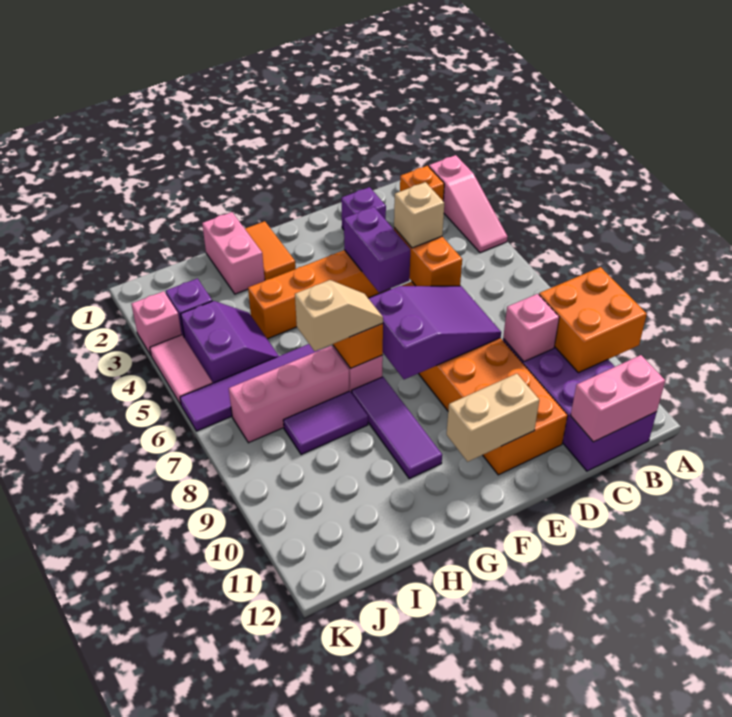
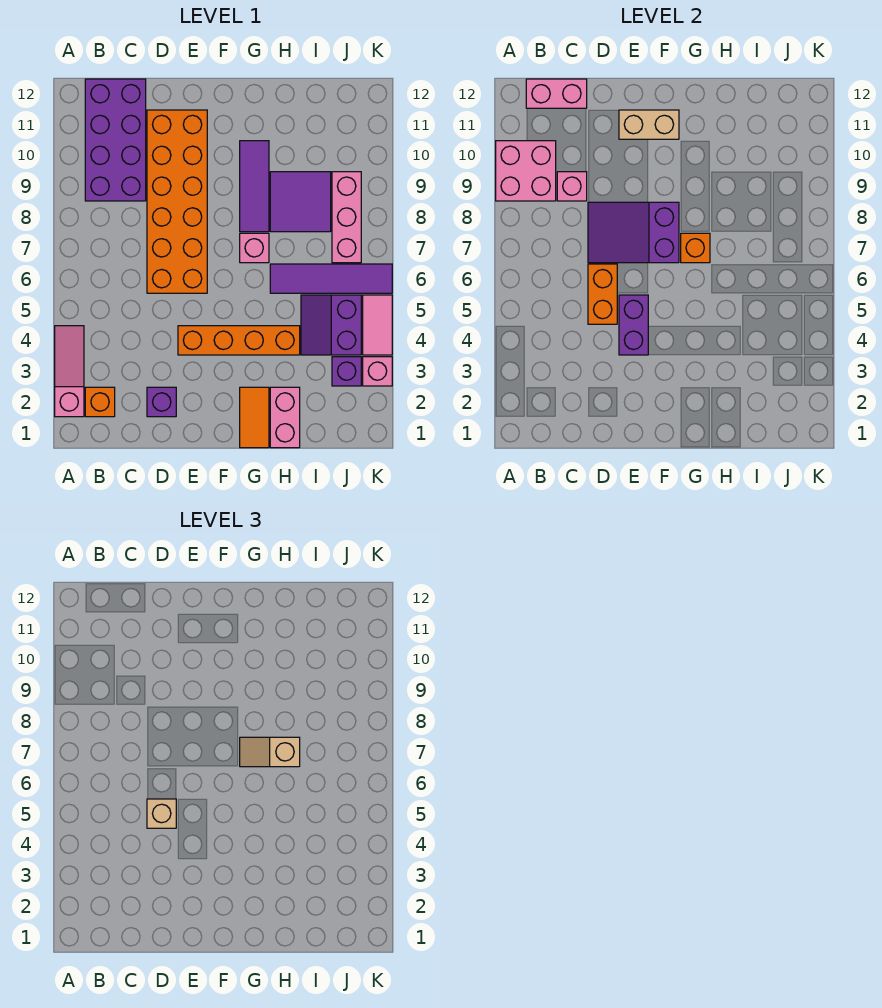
orange brick A9:B10 level 2 -> pink brick A9:B10 level 2
pink brick H7:J7 level 1 -> pink brick J7:J9 level 1
purple tile H8:I8 level 1 -> purple tile H8:I9 level 1

